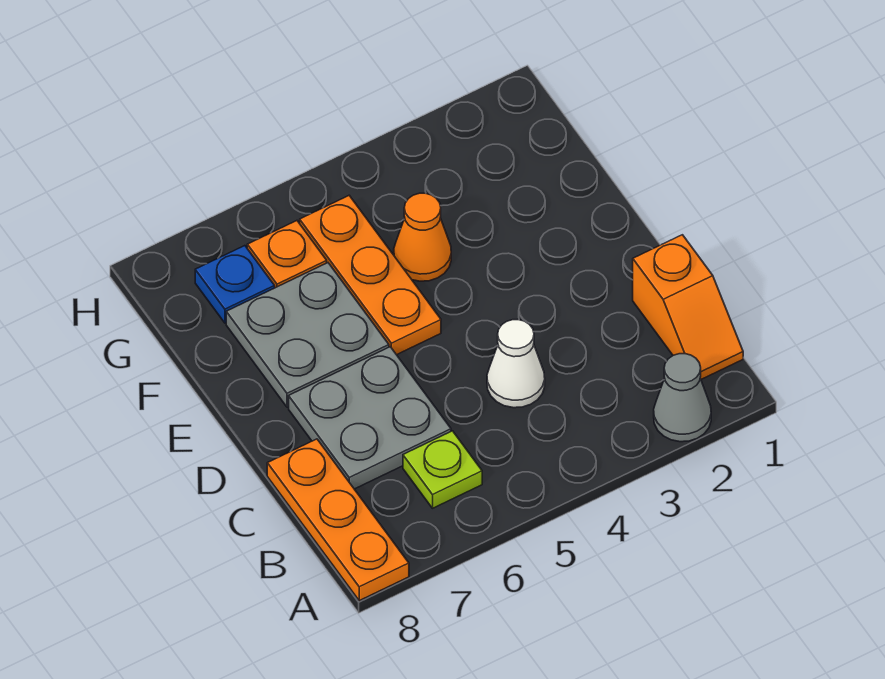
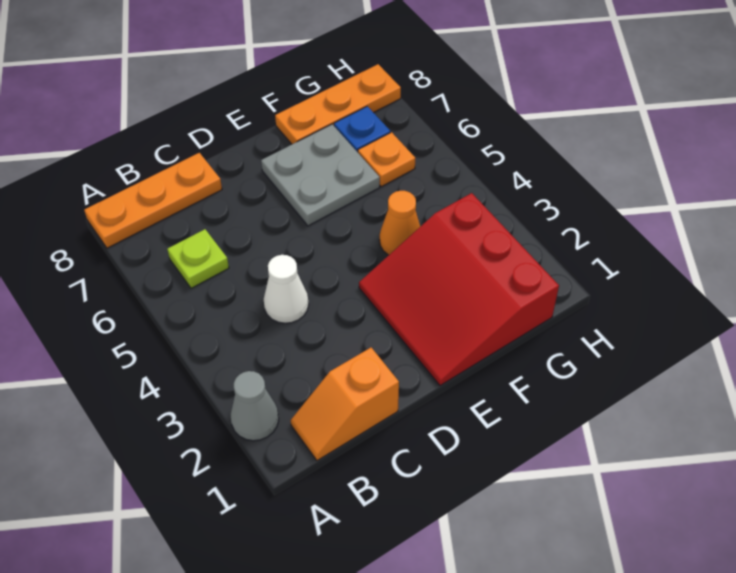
grey plate C6:D7 level 1 -> none
none -> red slope E1:G3 level 1 top G
orange plate E5:G5 level 1 -> orange plate F8:H8 level 1

